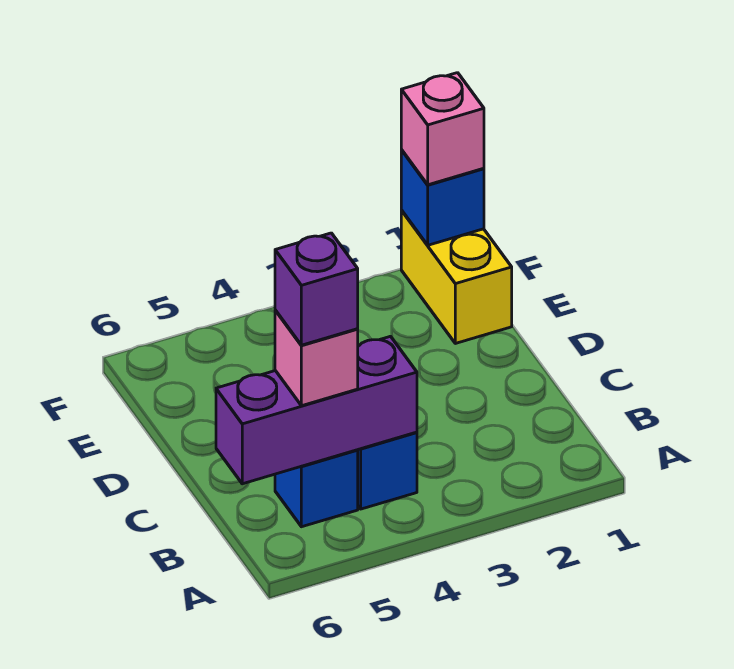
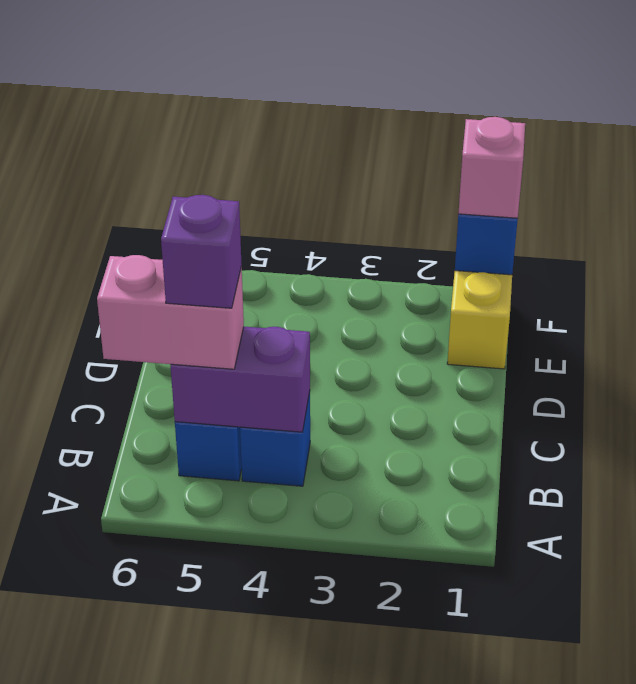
purple brick B4:B6 level 2 -> purple brick B4:B5 level 2
pink brick B5 level 3 -> pink brick B5:B6 level 3

